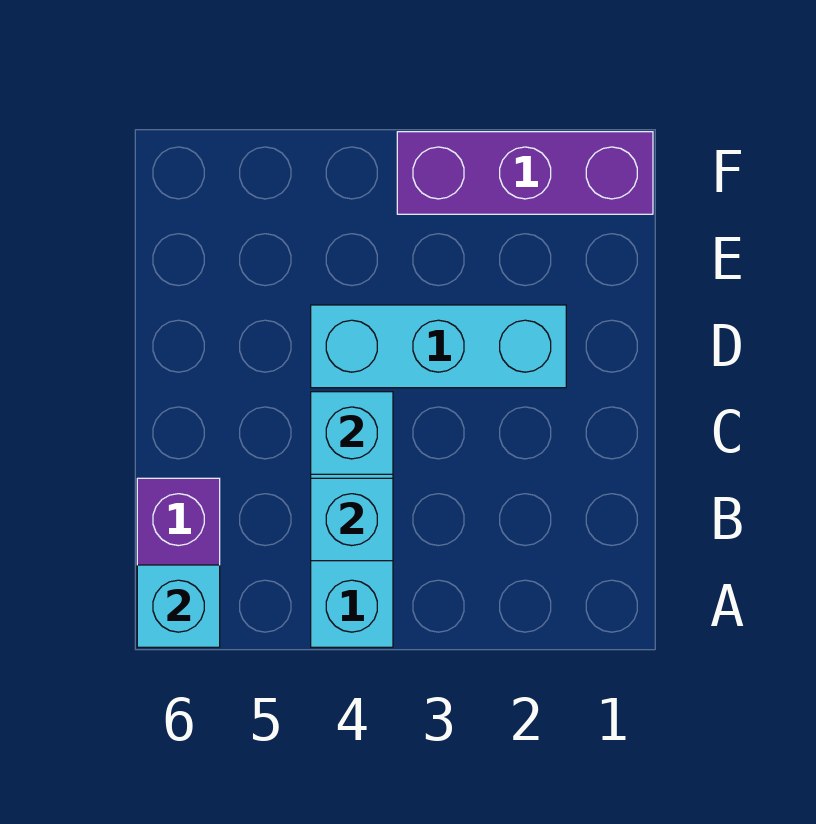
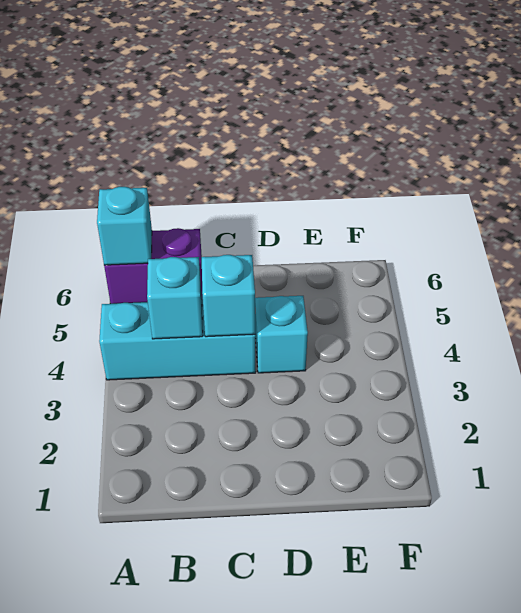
cyan brick D2:D4 level 1 -> cyan brick D4 level 1
purple brick F1:F3 level 1 -> none

